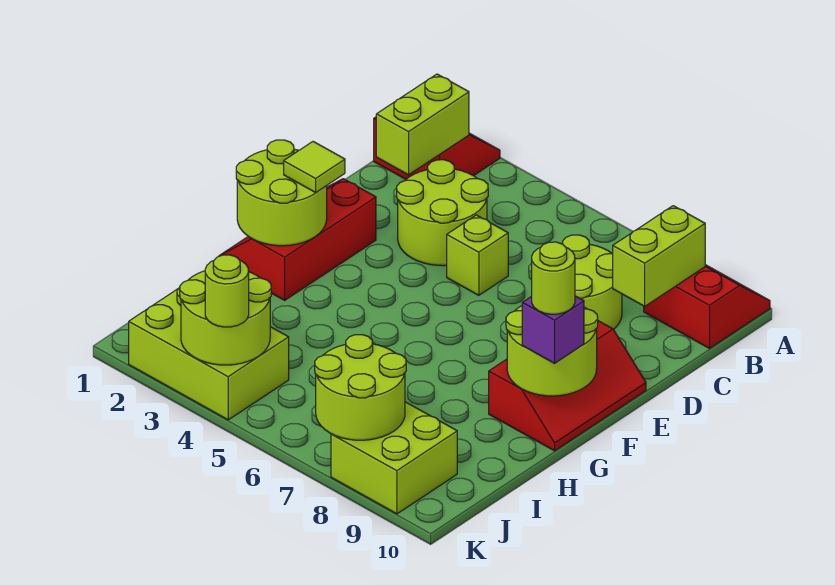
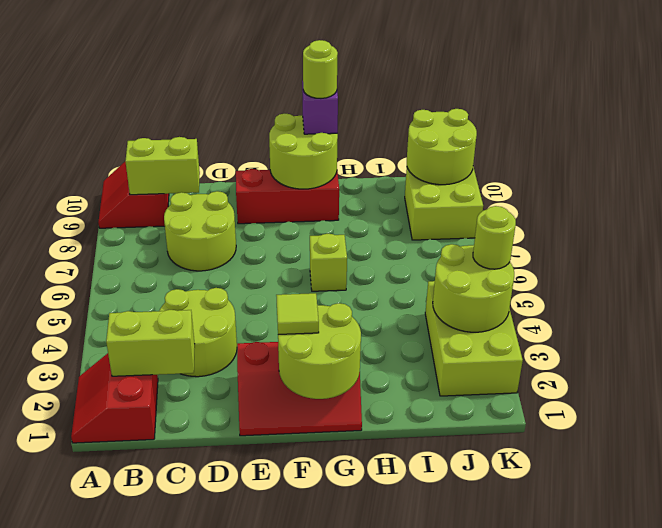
lime brick D5 level 1 -> lime brick G6 level 1
lime round brick J7:K8 level 2 -> lime round brick J9:K10 level 2

